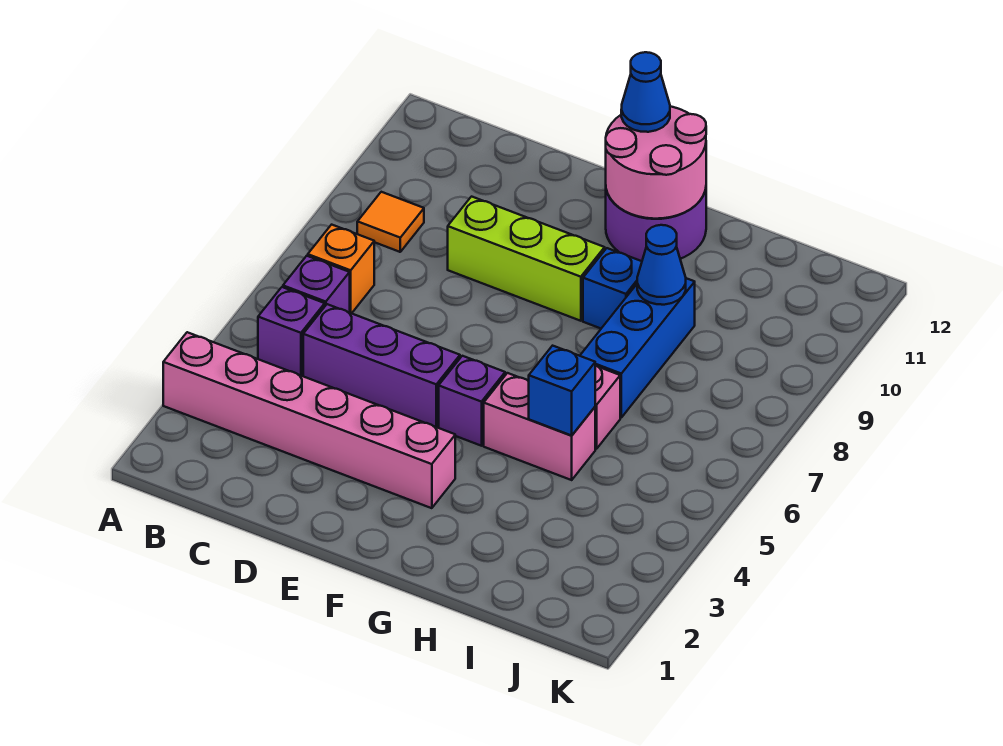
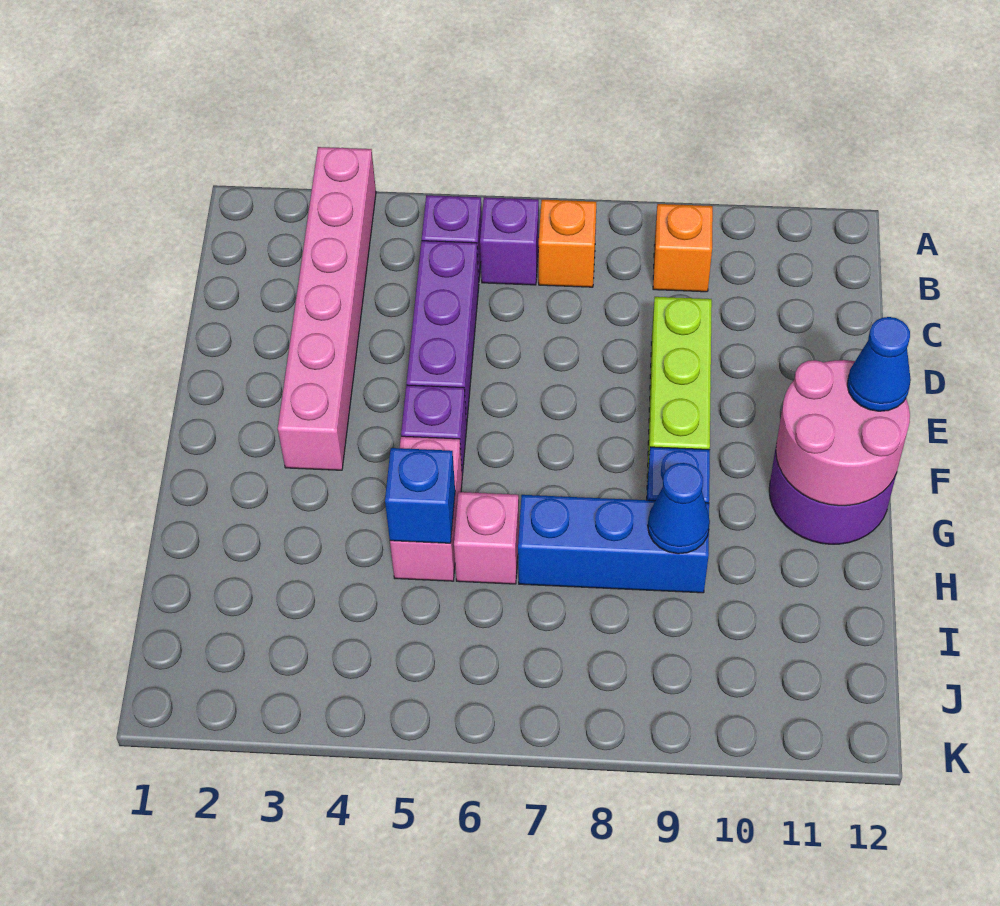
orange tile B9 level 1 -> orange brick B9 level 1

